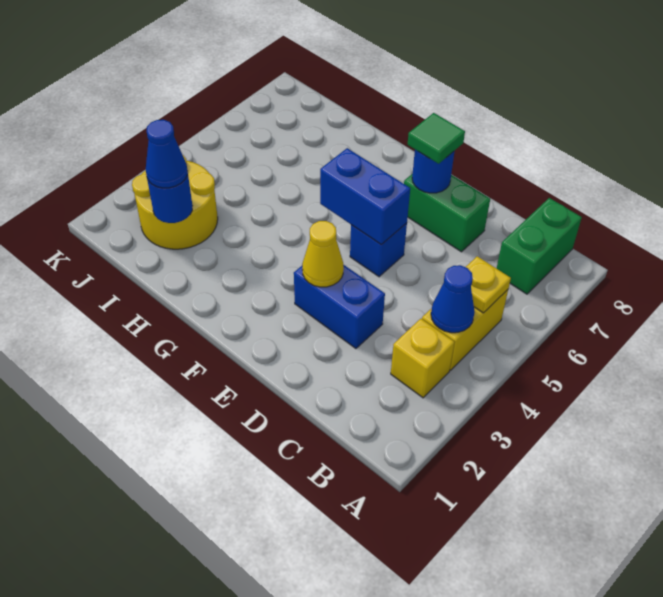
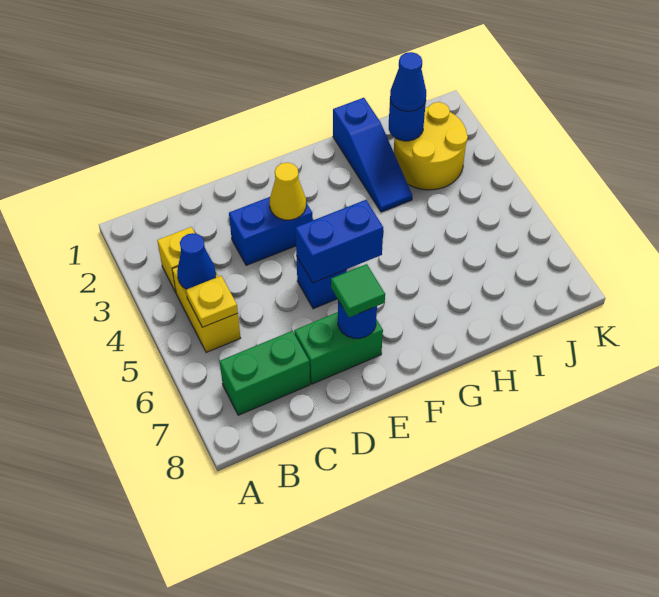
green brick B7:B8 level 1 -> green brick B7:C7 level 1
none -> blue slope H1:H3 level 1 top 1

